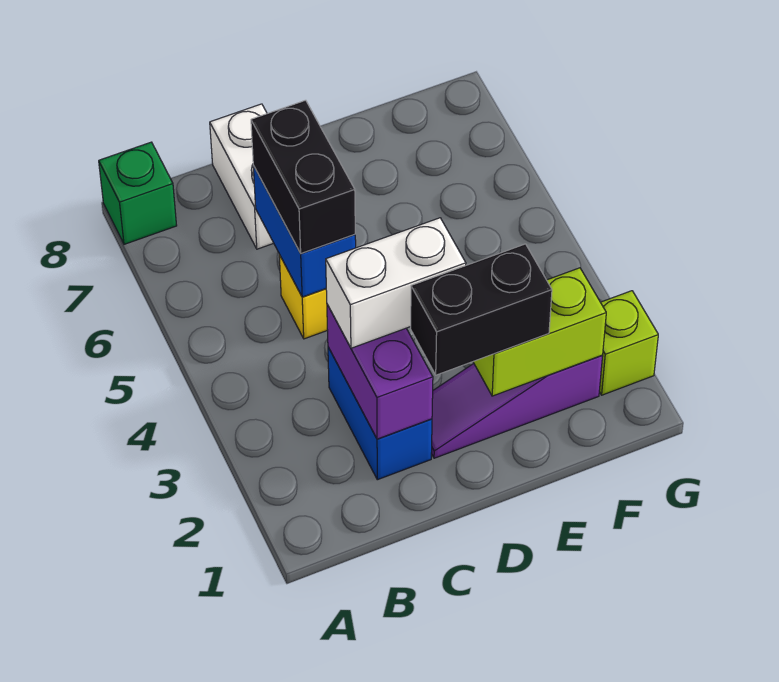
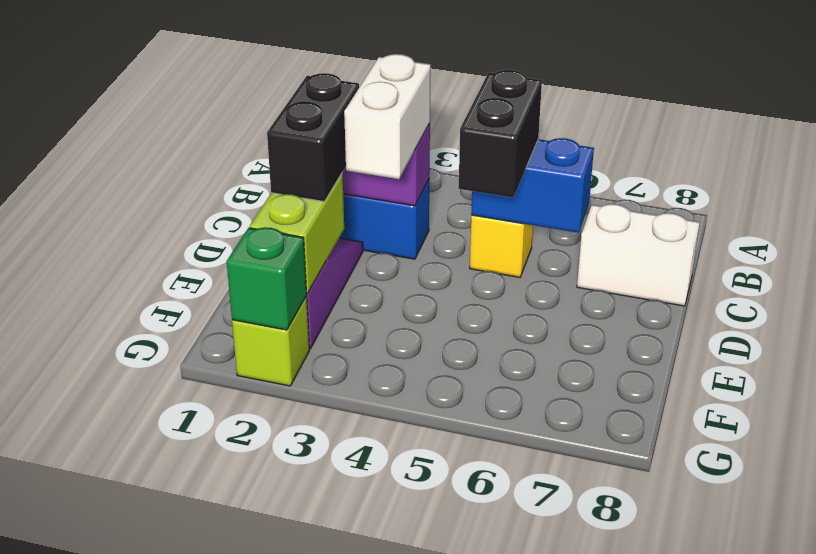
green brick A8 level 1 -> green brick G2 level 2
black brick C5:C6 level 3 -> black brick C5:D5 level 3

